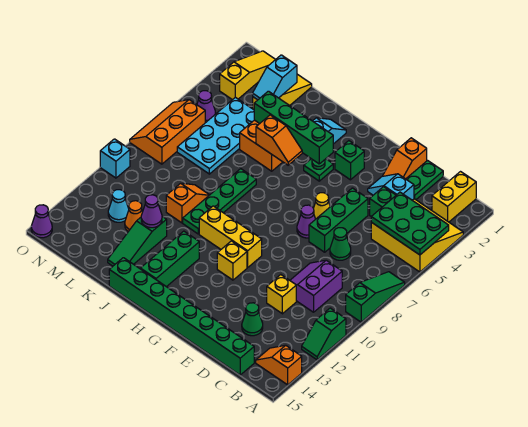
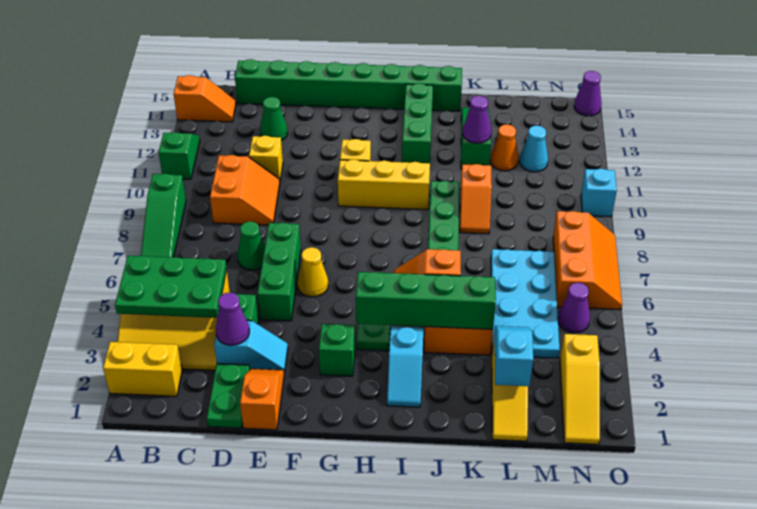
yellow brick B1:B2 level 1 -> yellow brick A2:B2 level 1
purple slope C9:D10 level 1 top C -> orange slope C9:D10 level 1 top C
purple cone F7 level 1 -> purple cone D3 level 2

